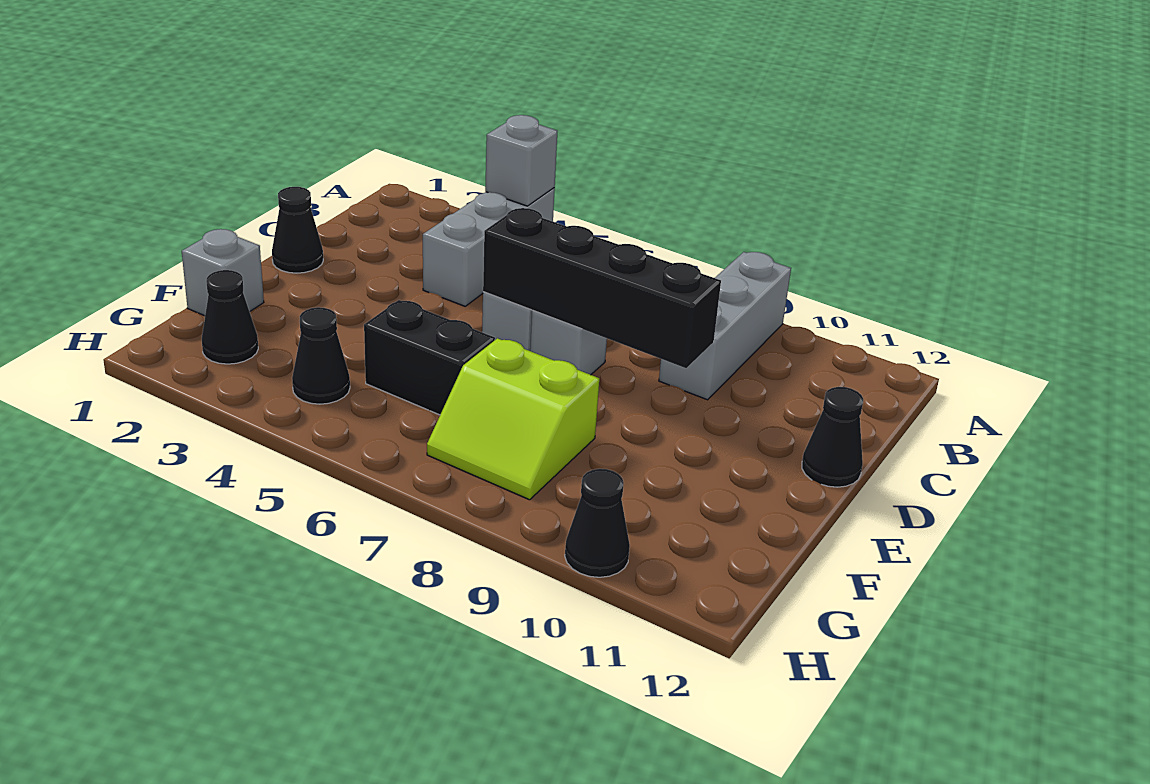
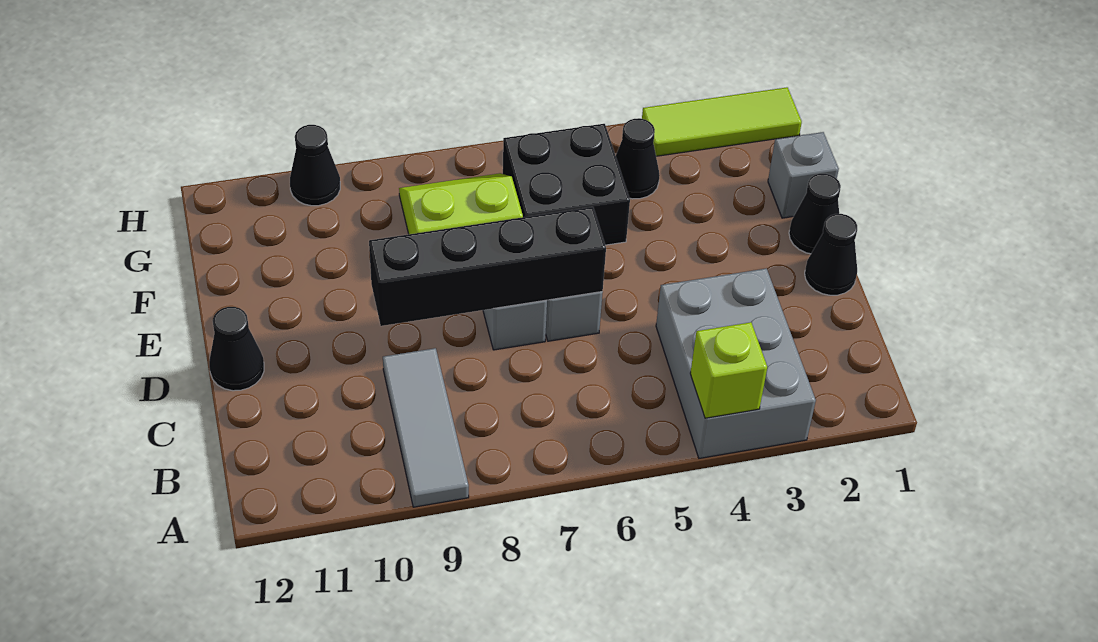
grey brick A4:C4 level 1 -> grey brick A3:C4 level 1
grey brick A4 level 2 -> lime brick A4 level 2
grey brick A9:C9 level 1 -> grey tile A9:C9 level 1
black brick F5:F6 level 1 -> black brick F5:G6 level 1
black cone G2 level 1 -> black cone E1 level 1
none -> lime tile H1:H3 level 1

